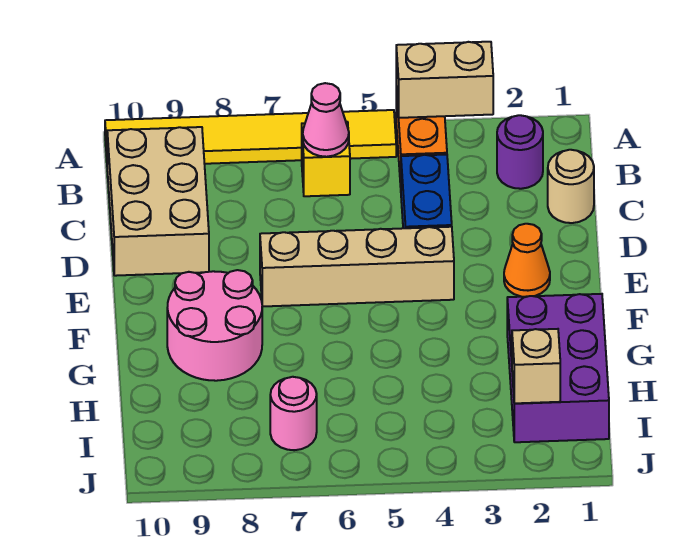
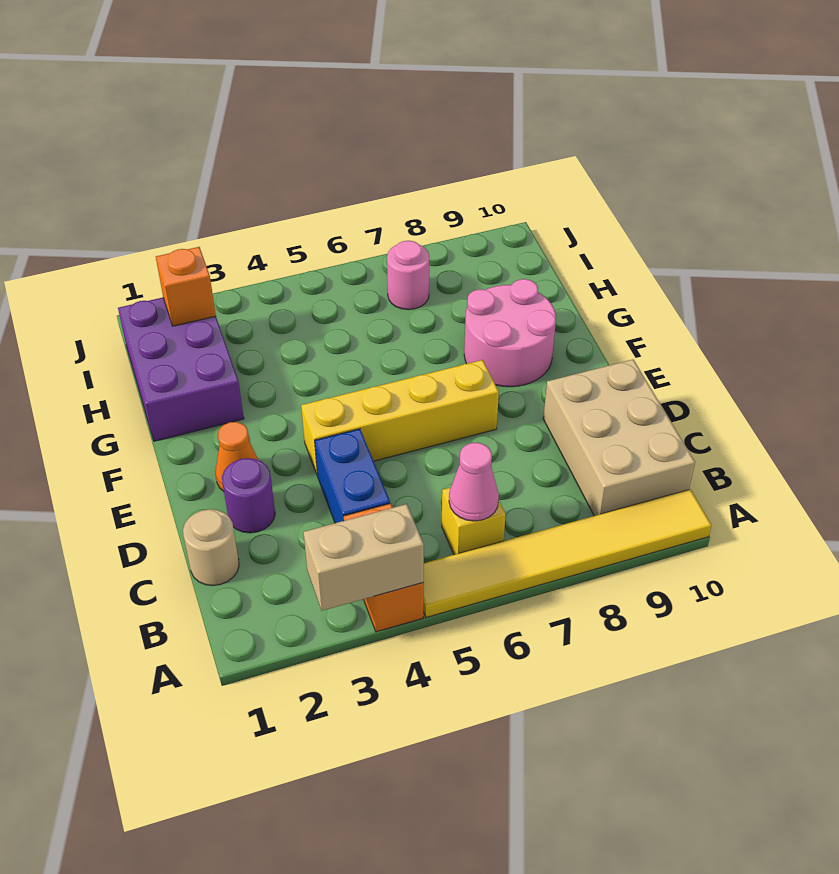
purple round brick B2 level 1 -> purple round brick D2 level 1
tan brick E4:E7 level 1 -> yellow brick E4:E7 level 1
tan brick I2 level 2 -> orange brick I2 level 2

